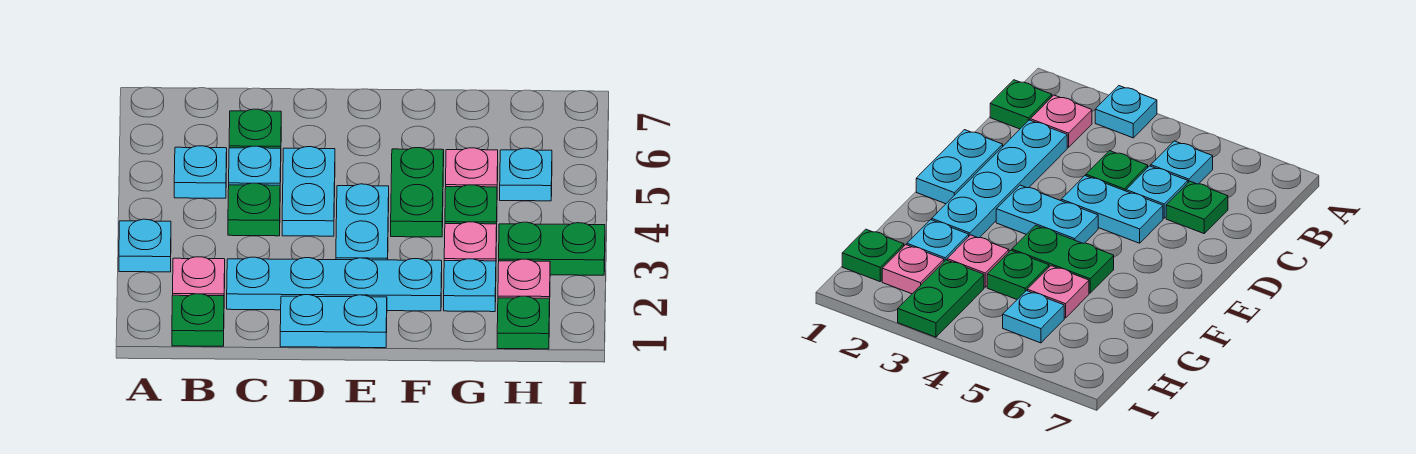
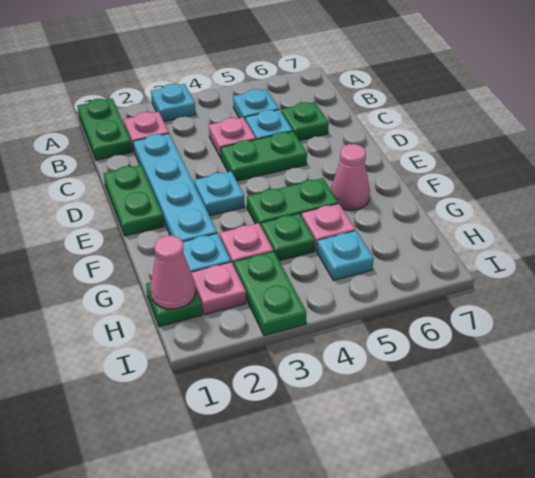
green plate B1 level 1 -> green plate A1:B1 level 1
green plate C4 level 1 -> pink plate C4 level 1
cyan plate D1:E1 level 1 -> green plate D1:E1 level 1
cyan plate D4:D5 level 1 -> green plate D4:D5 level 1
cyan plate E3:E4 level 1 -> cyan plate E3 level 1
none -> pink cone F6 level 1
none -> pink cone H1 level 2

